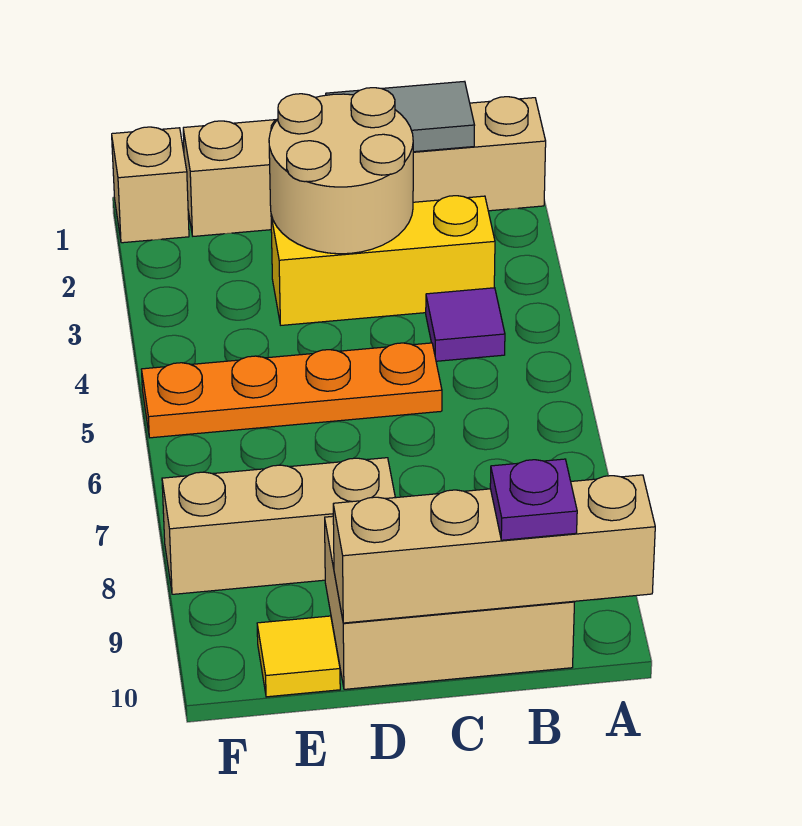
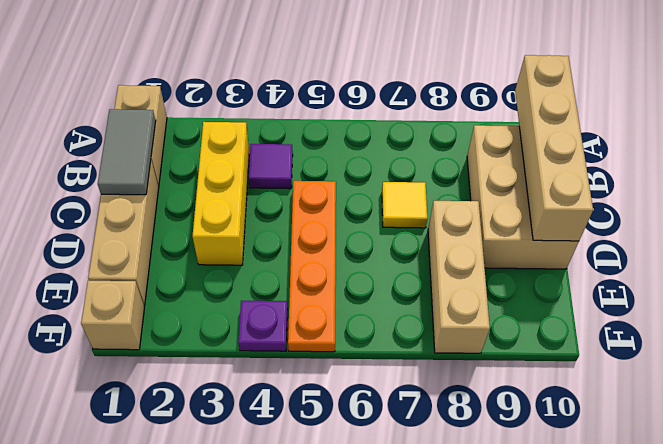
purple plate B10 level 3 -> purple plate F4 level 1
tan round brick C2:D3 level 2 -> none
yellow tile E10 level 1 -> yellow tile C7 level 1

